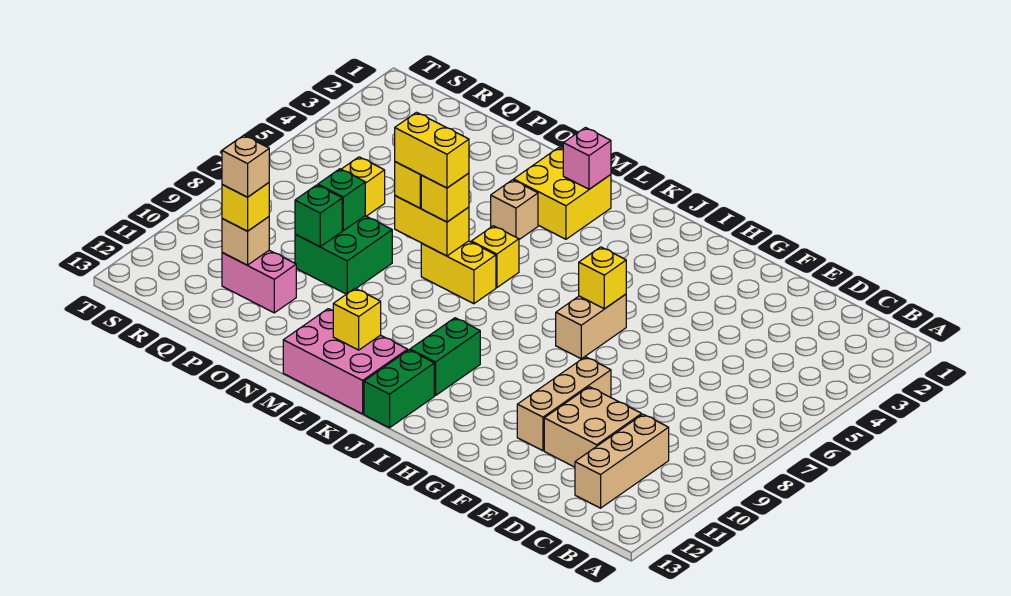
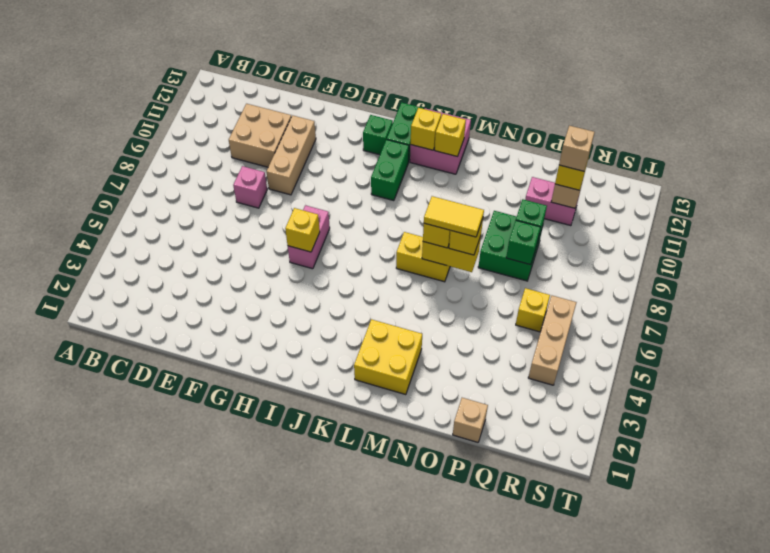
tan brick C10:C12 level 1 -> tan brick R4:R6 level 1
tan brick H6:H7 level 1 -> pink brick H6:H7 level 1
none -> green brick I12 level 1
pink brick K12:M13 level 1 -> pink brick K12:L13 level 1
pink brick L2 level 2 -> pink brick E8 level 1
yellow brick L6 level 1 -> yellow brick K12 level 2
tan brick M4 level 1 -> tan brick P1 level 1
yellow brick M7:N7 level 4 -> yellow tile M7:N7 level 4

